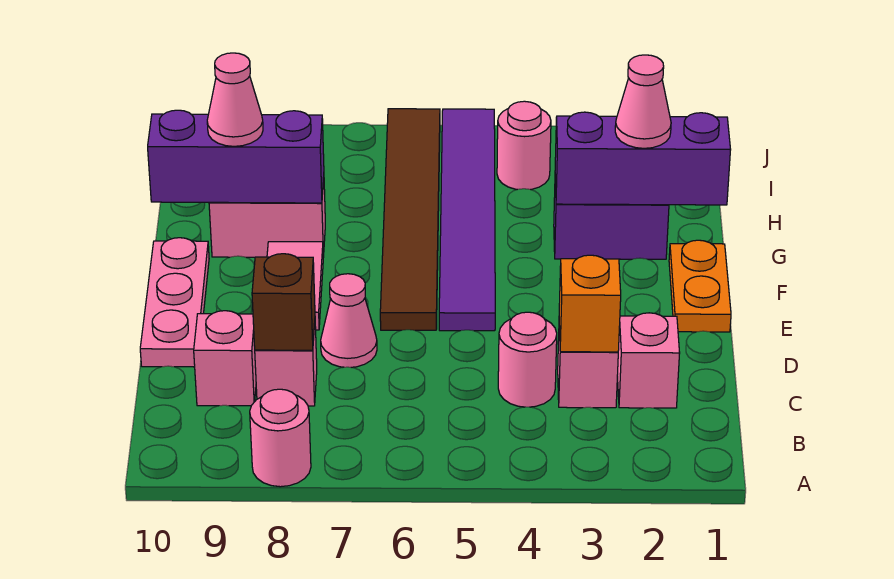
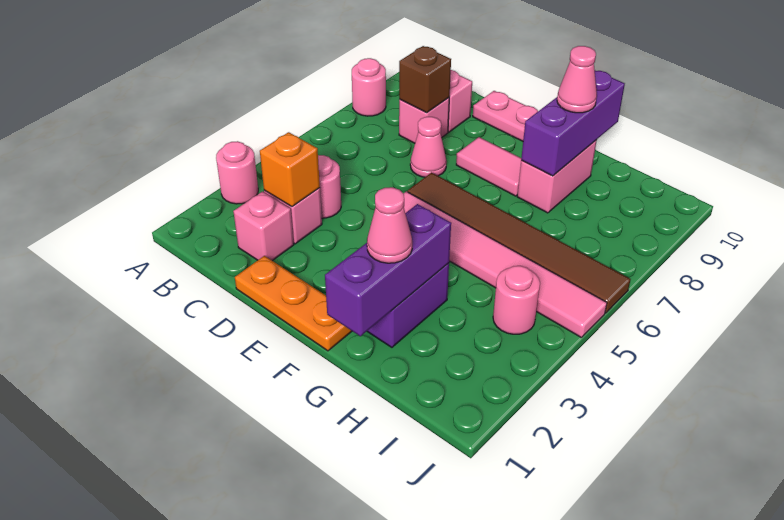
none -> pink round brick A3 level 1
orange plate E1:F1 level 1 -> orange plate D1:F1 level 1
purple tile E5:J5 level 1 -> pink tile E5:J5 level 1

